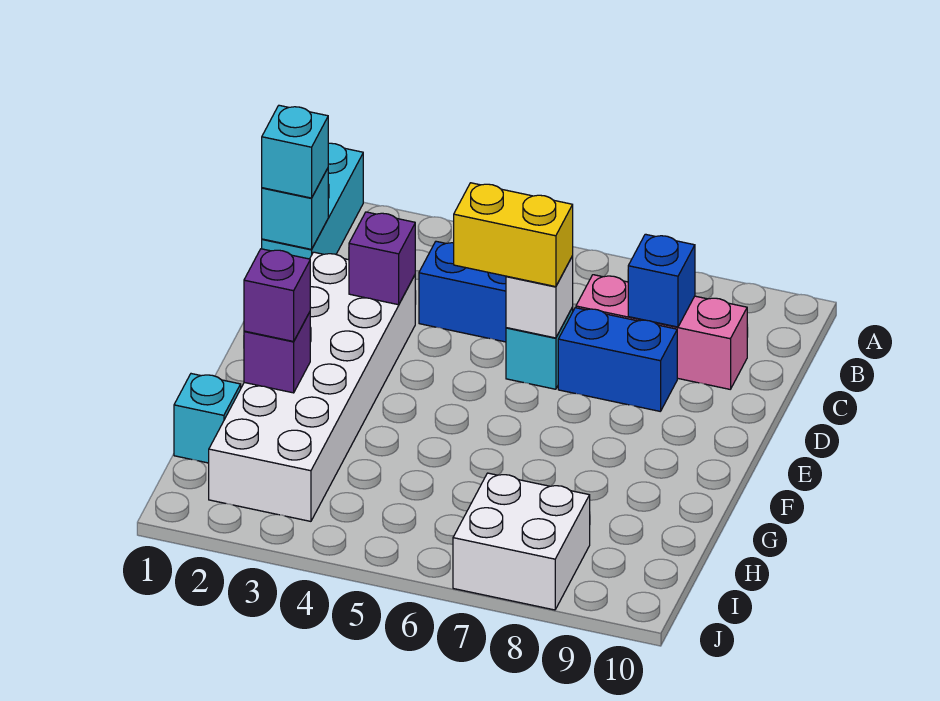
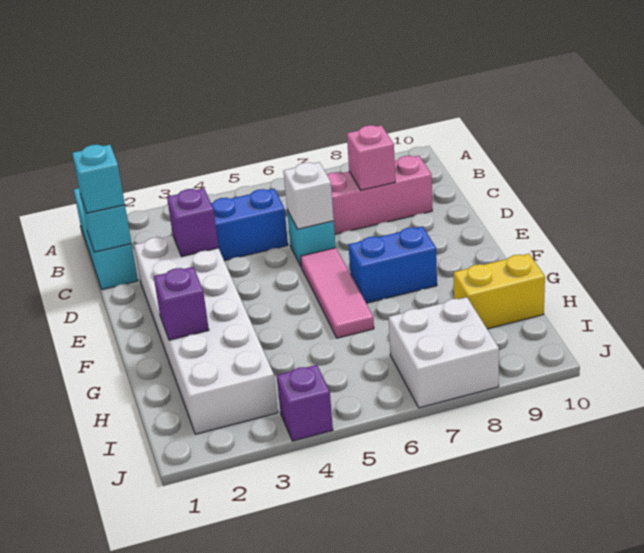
blue brick C8 level 2 -> pink brick C8 level 2
yellow brick D5:D6 level 3 -> yellow brick H9:H10 level 1
blue brick D7:D8 level 1 -> blue brick F7:F8 level 1
none -> pink tile E6:G6 level 1
purple brick G2 level 3 -> purple brick J4 level 1
cyan brick H1 level 1 -> none

